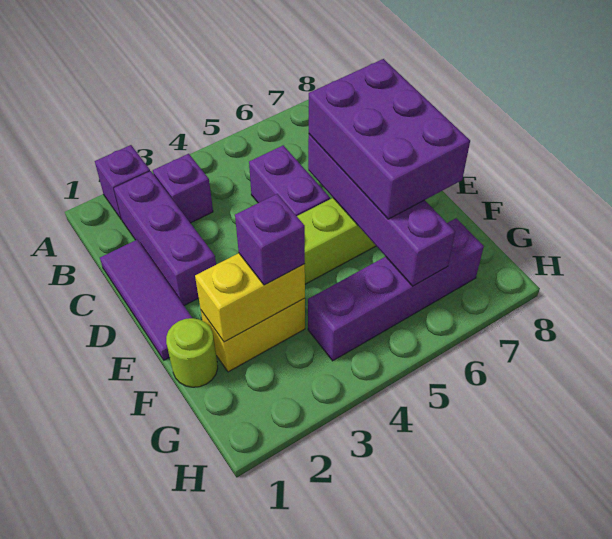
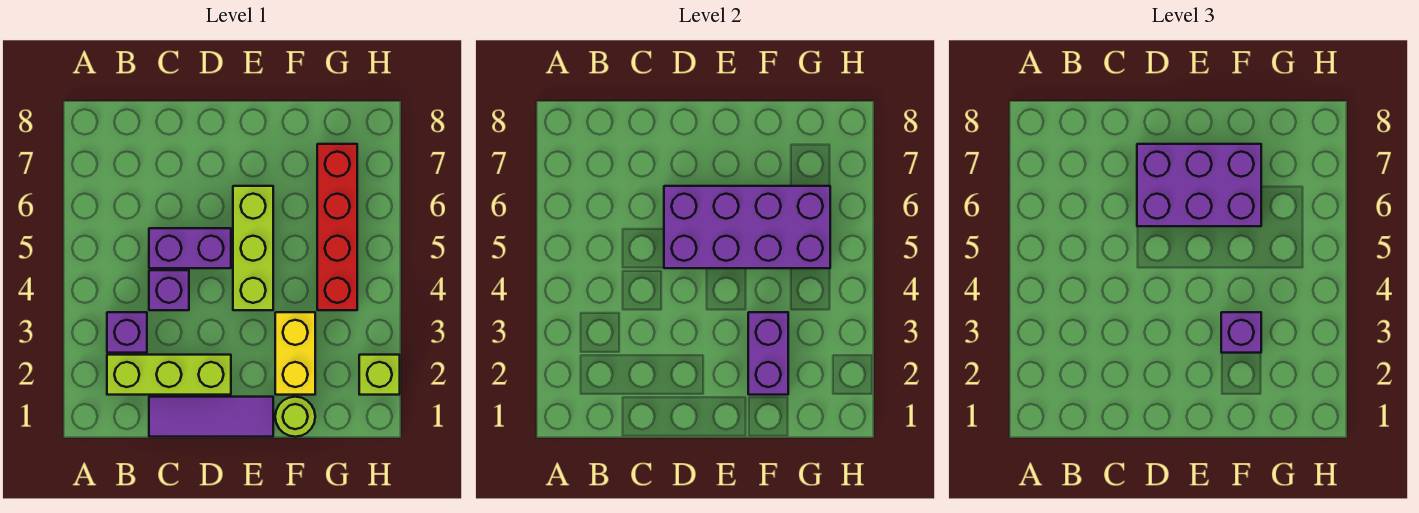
purple brick A2 level 1 -> purple brick C4 level 1
purple brick B2:D2 level 1 -> lime brick B2:D2 level 1
purple brick D6:G6 level 2 -> purple brick D5:G6 level 2
yellow brick F2:F3 level 2 -> purple brick F2:F3 level 2
purple brick G4:G7 level 1 -> red brick G4:G7 level 1
none -> lime brick H2 level 1

